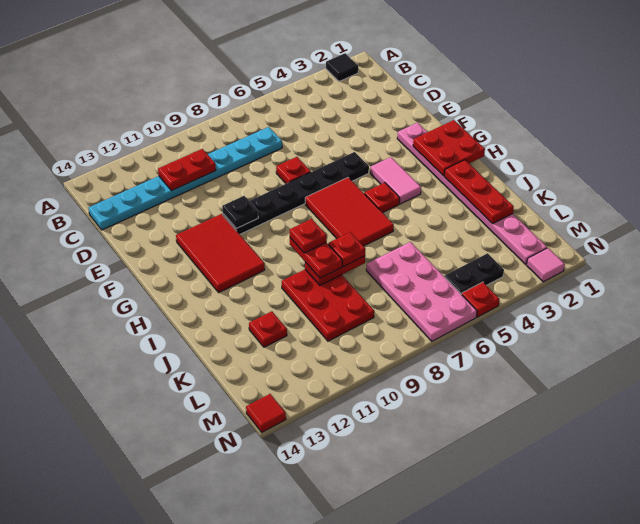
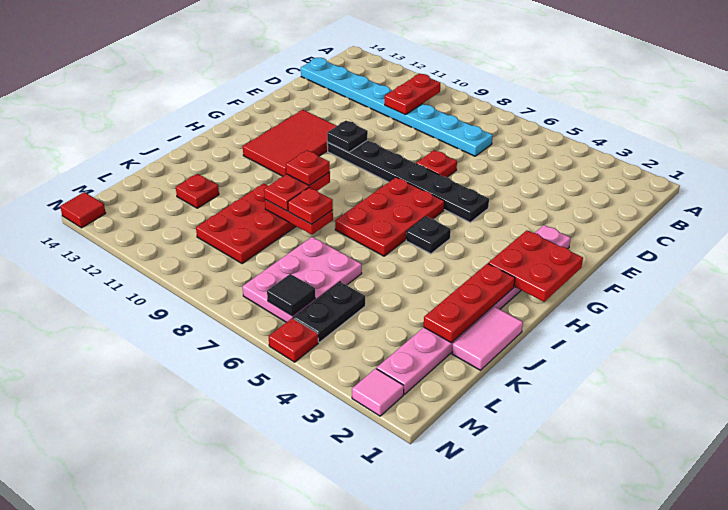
black tile A2 level 1 -> black tile M6 level 2
red plate C10:C11 level 2 -> red plate B10:C10 level 2
pink tile G4:H4 level 1 -> pink tile J1:K1 level 1
red tile G6:I7 level 1 -> red plate G6:I7 level 1
red plate H5 level 1 -> black plate H5 level 1
pink plate K6:N7 level 1 -> pink plate K6:M7 level 1
black plate M4:M5 level 1 -> black plate L5:M5 level 1

